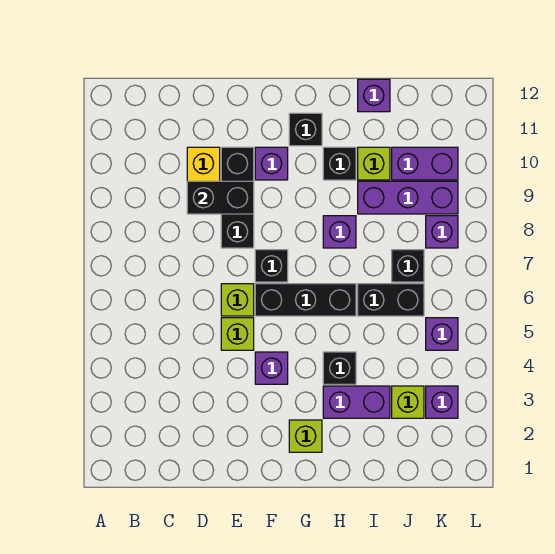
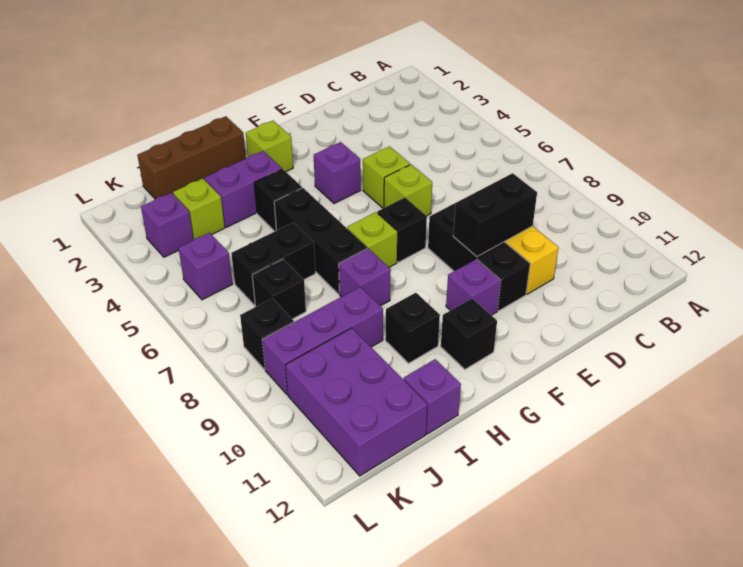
black brick F6:H6 level 1 -> black brick H5:H7 level 1
none -> brown brick H1:J1 level 1
lime brick I10 level 1 -> lime brick G7 level 1
purple brick J10:K10 level 1 -> purple brick J10:K12 level 1
purple brick K8 level 1 -> black brick K8 level 1

